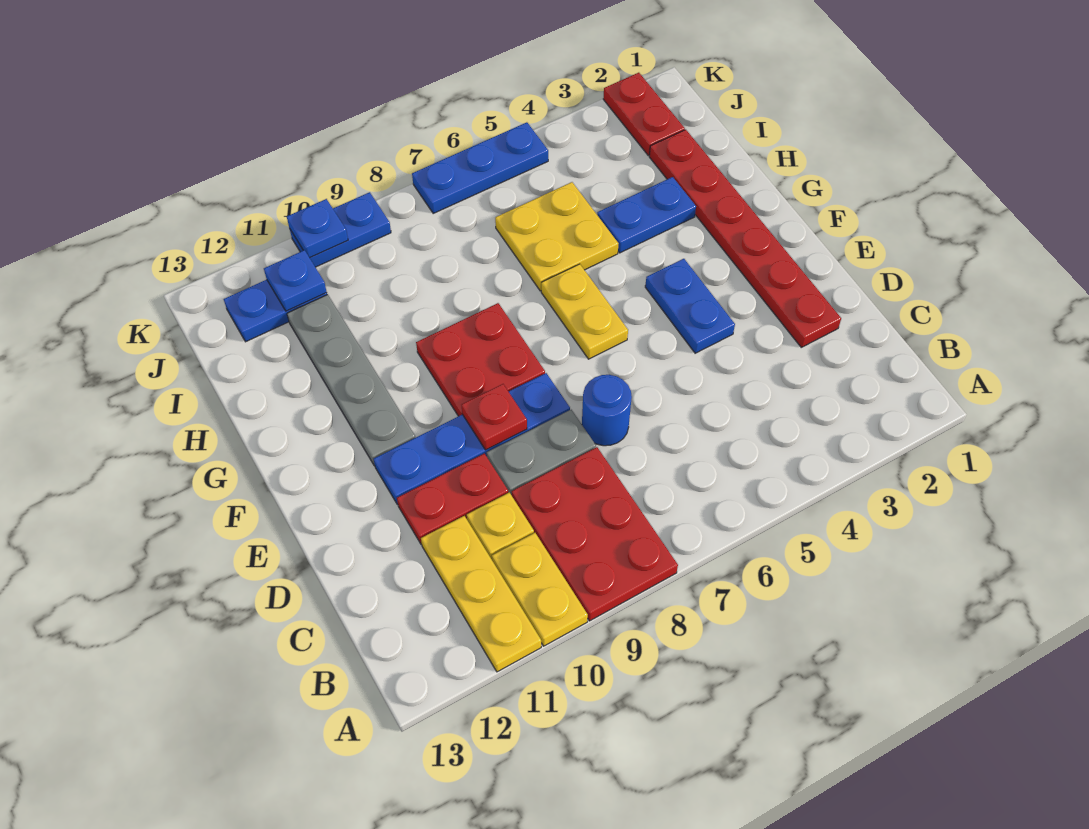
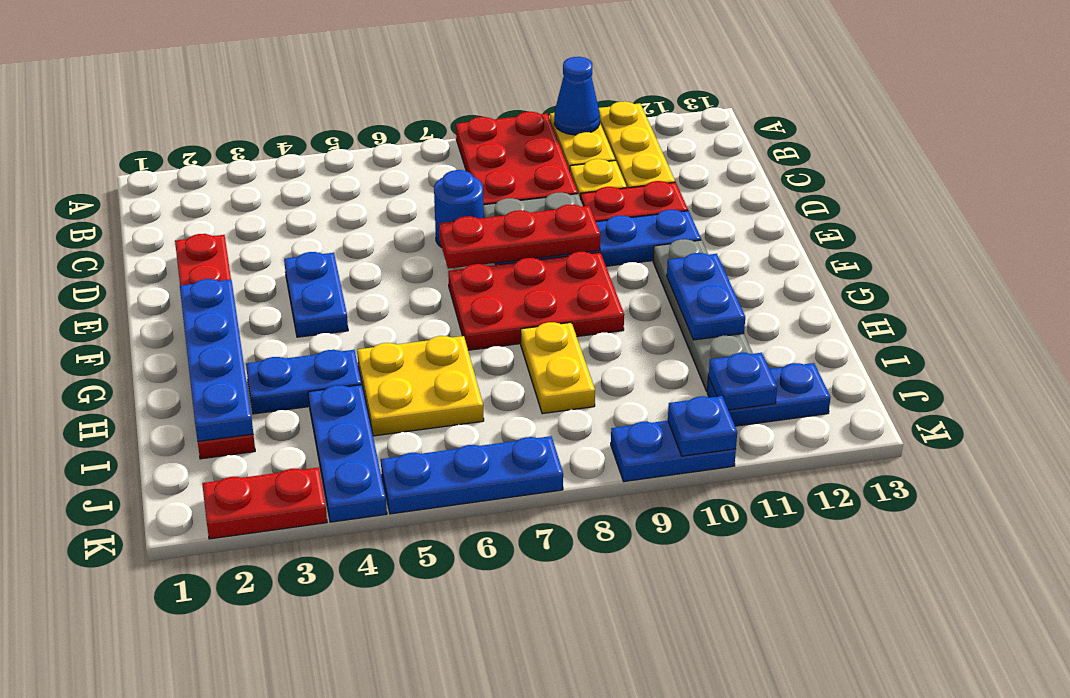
none -> blue cone A10 level 2
red plate E9 level 2 -> red plate E7:E9 level 2
none -> blue plate F2:I2 level 2
yellow plate F6:G6 level 1 -> yellow plate H8:I8 level 1
red plate F8:G9 level 1 -> red plate F7:G9 level 1
none -> blue plate G11:H11 level 2
none -> blue plate I4:K4 level 1
red plate J2:K2 level 1 -> red plate K2:K3 level 1

